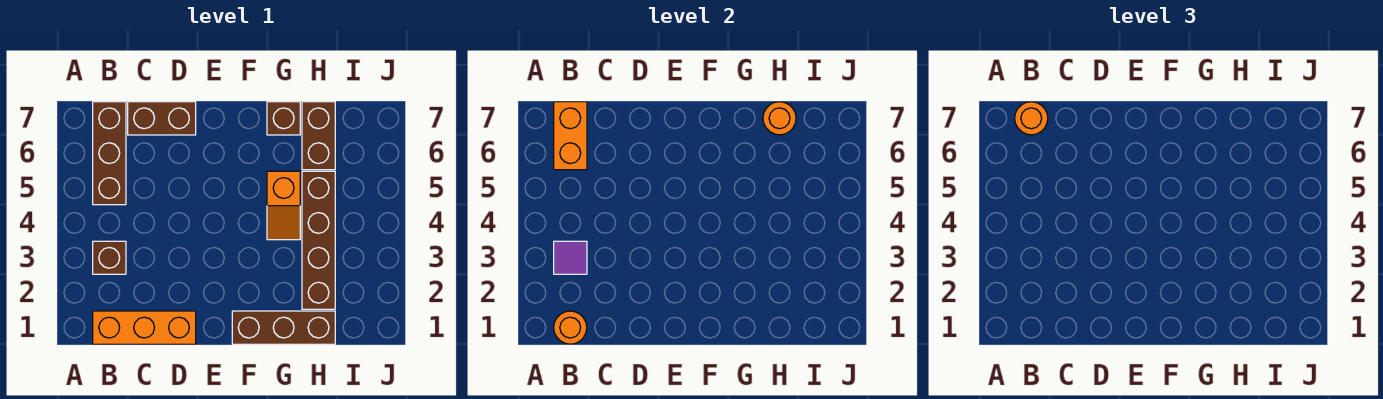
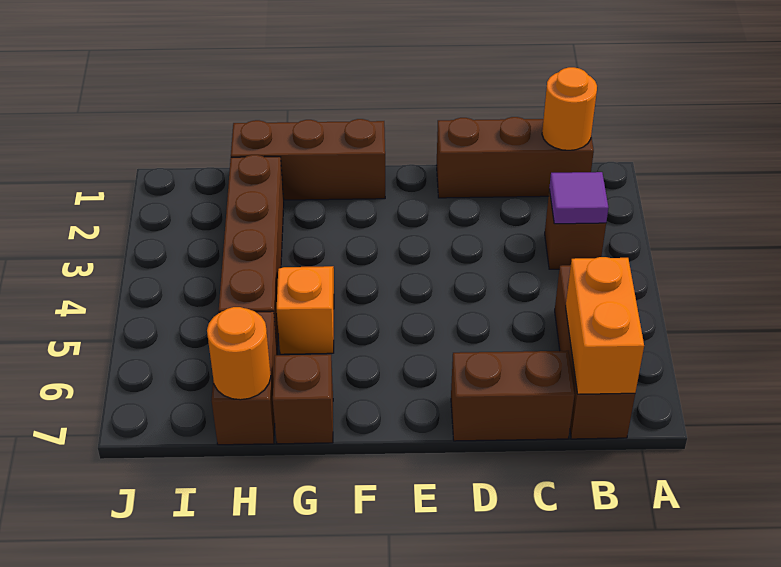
orange brick B1:D1 level 1 -> brown brick B1:D1 level 1
orange round brick B7 level 3 -> none

